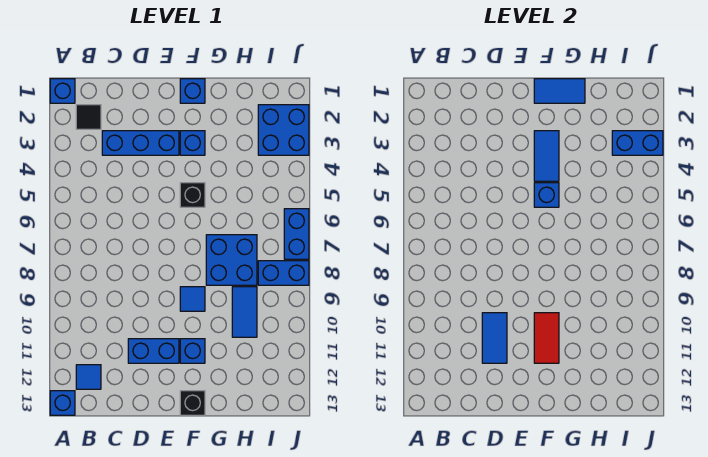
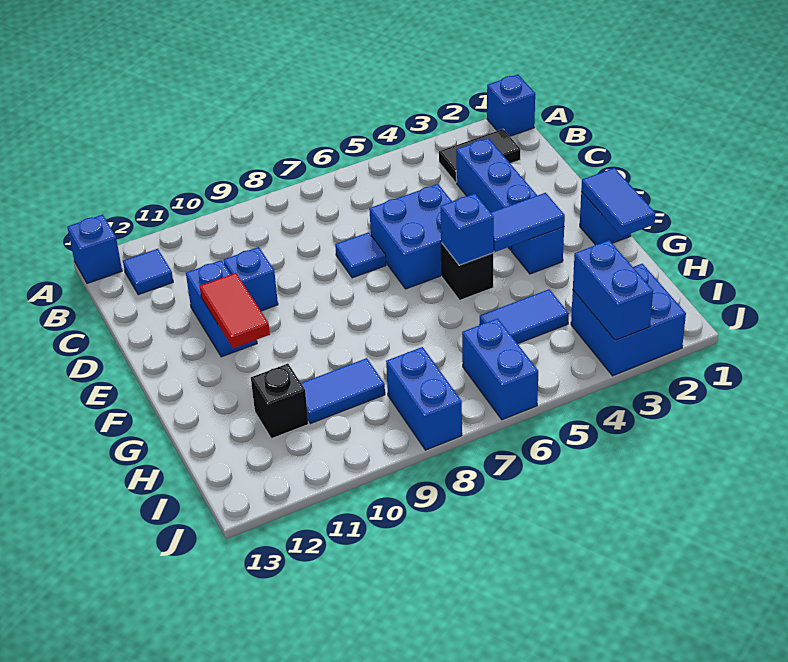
black tile B2 level 1 -> black tile B2:B3 level 1
blue tile D10:D11 level 2 -> blue tile H4:H5 level 1
blue tile F9 level 1 -> blue tile D7 level 1
red tile F10:F11 level 2 -> red tile E11:F11 level 2
blue brick F11 level 1 -> blue brick D10 level 1
black brick F13 level 1 -> black brick H11 level 1
blue brick G7:H8 level 1 -> blue brick D5:E6 level 1
blue brick J6:J7 level 1 -> blue brick I6:J6 level 1

